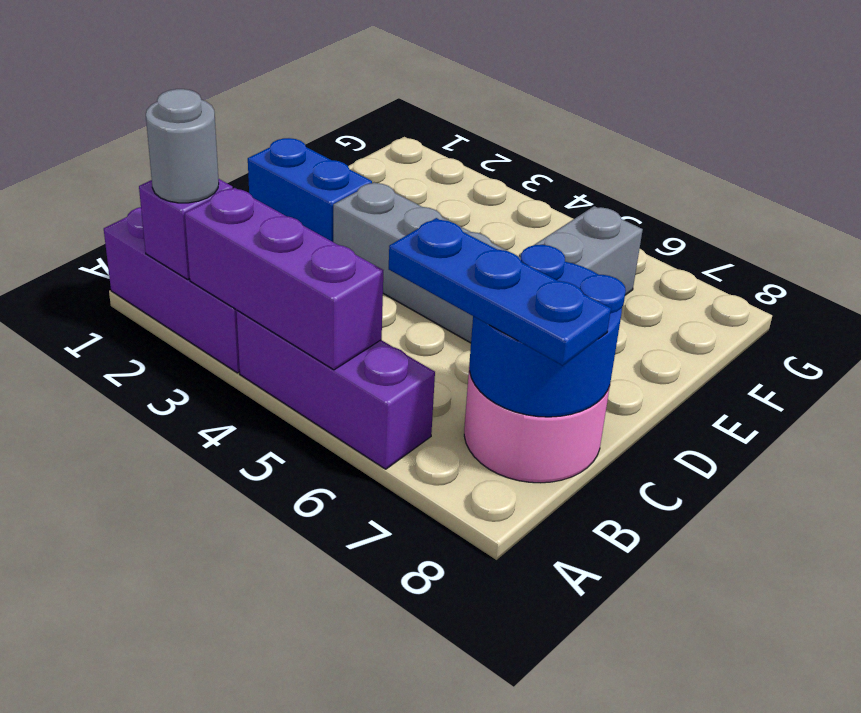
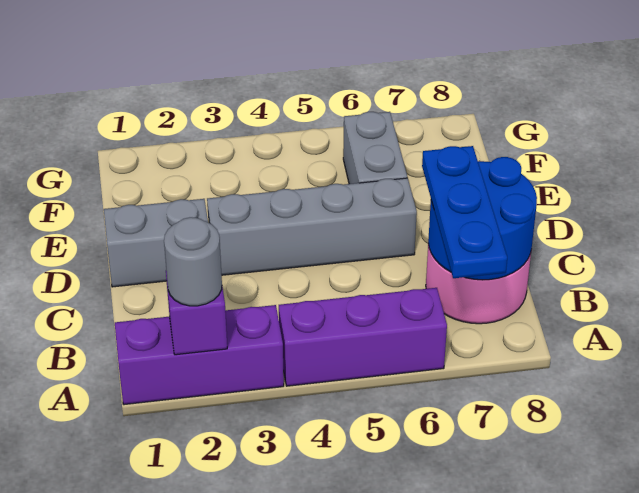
purple brick A3:A5 level 2 -> none
blue plate B6:B8 level 3 -> blue plate A7:C7 level 3
blue brick D1:D2 level 1 -> grey brick D1:D2 level 1

